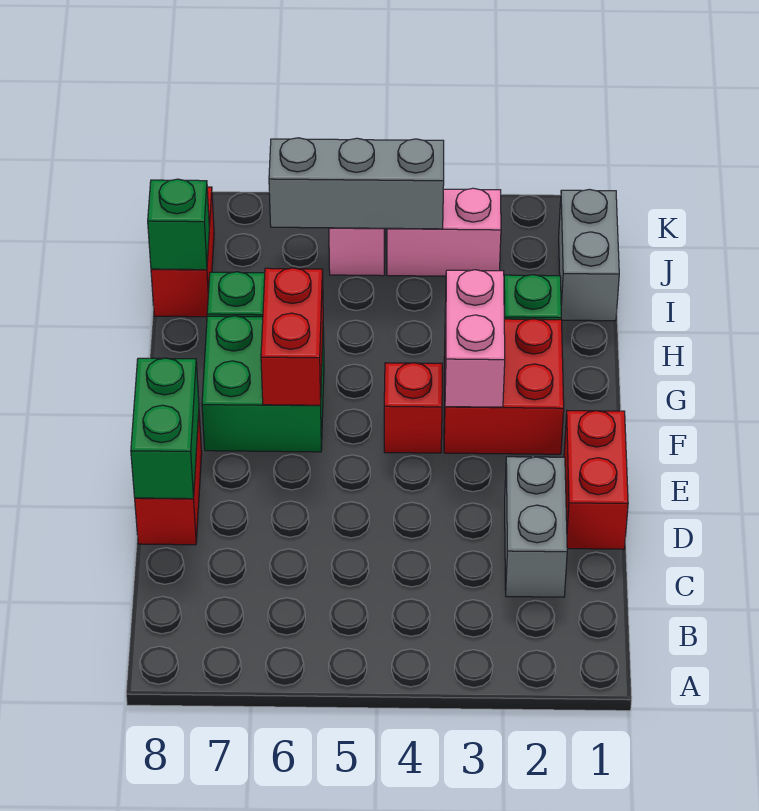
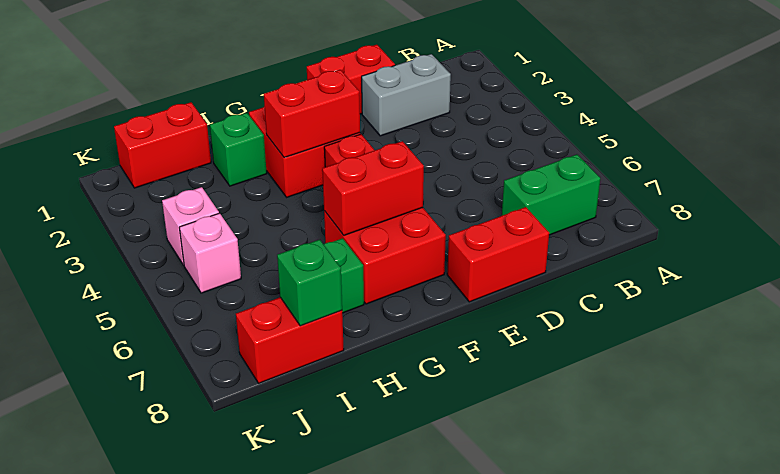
green brick D8:E8 level 2 -> green brick B7:C7 level 1
pink brick F3:G3 level 2 -> red brick F3:G3 level 2
green brick F6:G7 level 1 -> red brick F6:G7 level 1
grey brick I1:J1 level 1 -> red brick I1:J1 level 1
pink brick J3:J4 level 1 -> pink brick J4 level 1
grey brick J4:J6 level 2 -> none

